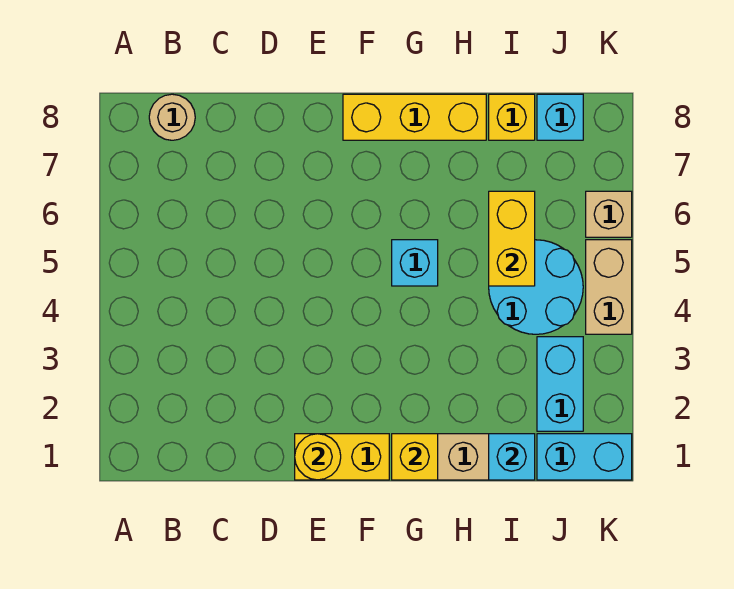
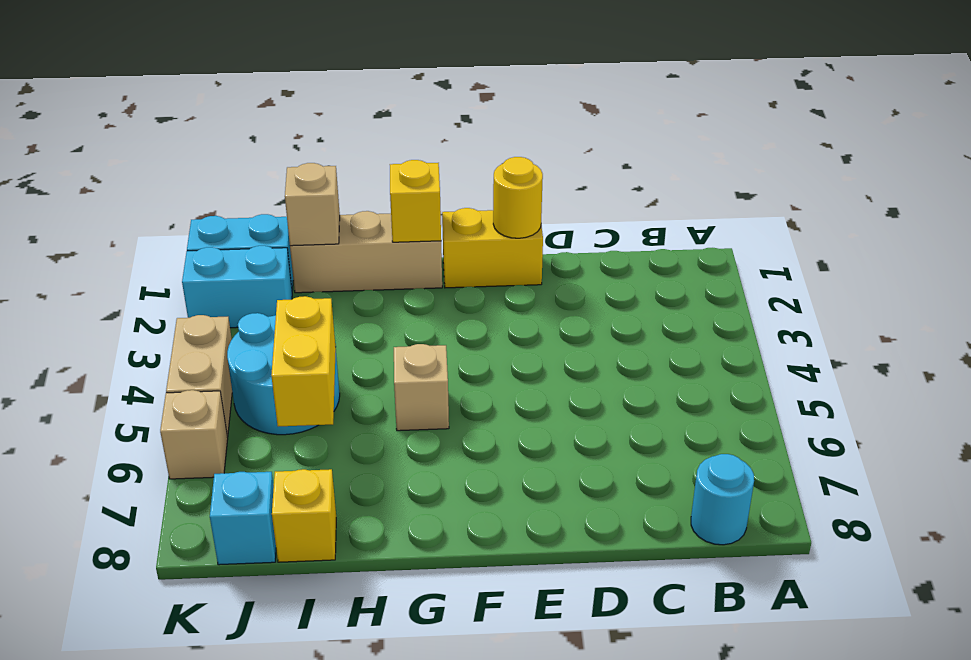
tan round brick B8 level 1 -> cyan round brick B8 level 1
yellow brick F8:H8 level 1 -> none
cyan brick G5 level 1 -> tan brick G5 level 1
cyan brick I1 level 2 -> tan brick I1 level 2
cyan brick J2:J3 level 1 -> cyan brick J2:K2 level 1

